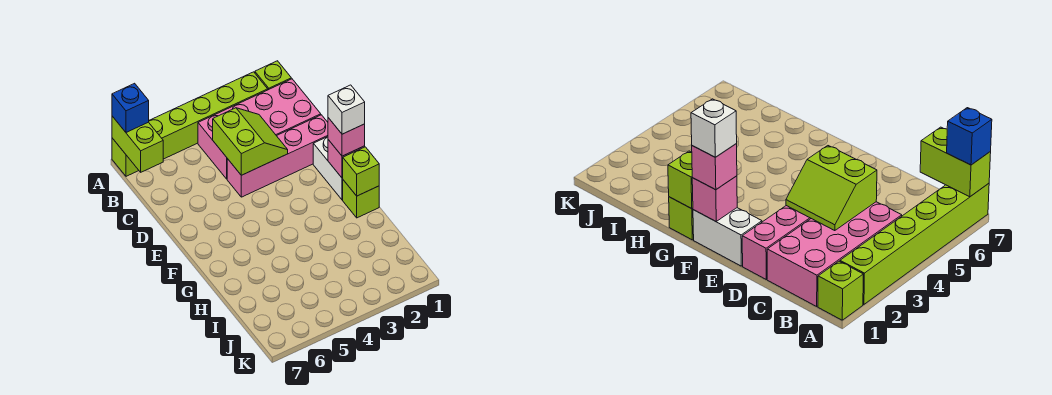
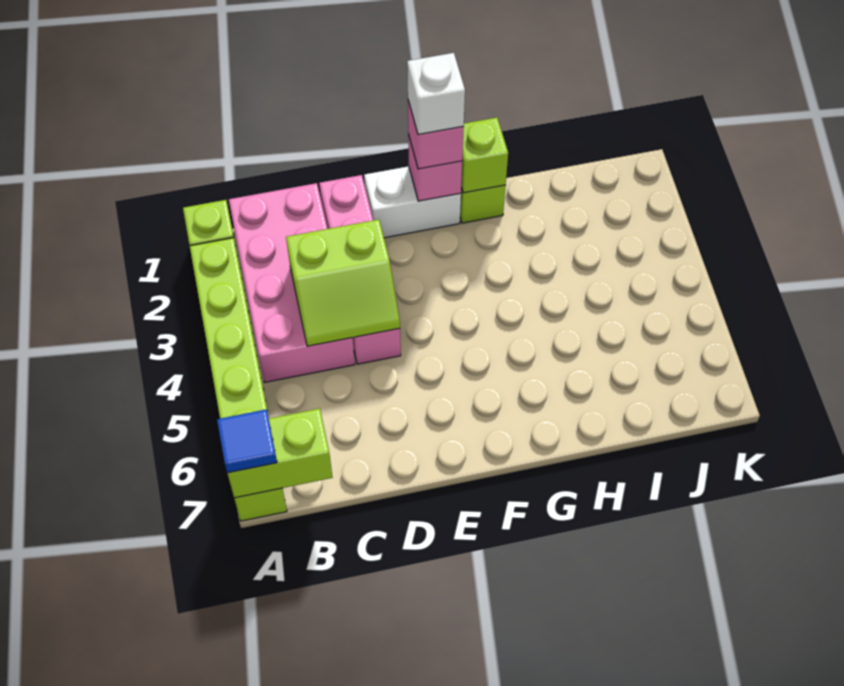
blue brick A7 level 3 -> blue tile A7 level 3
lime slope C3:D4 level 2 top 4 -> lime slope C3:D4 level 2 top 3

